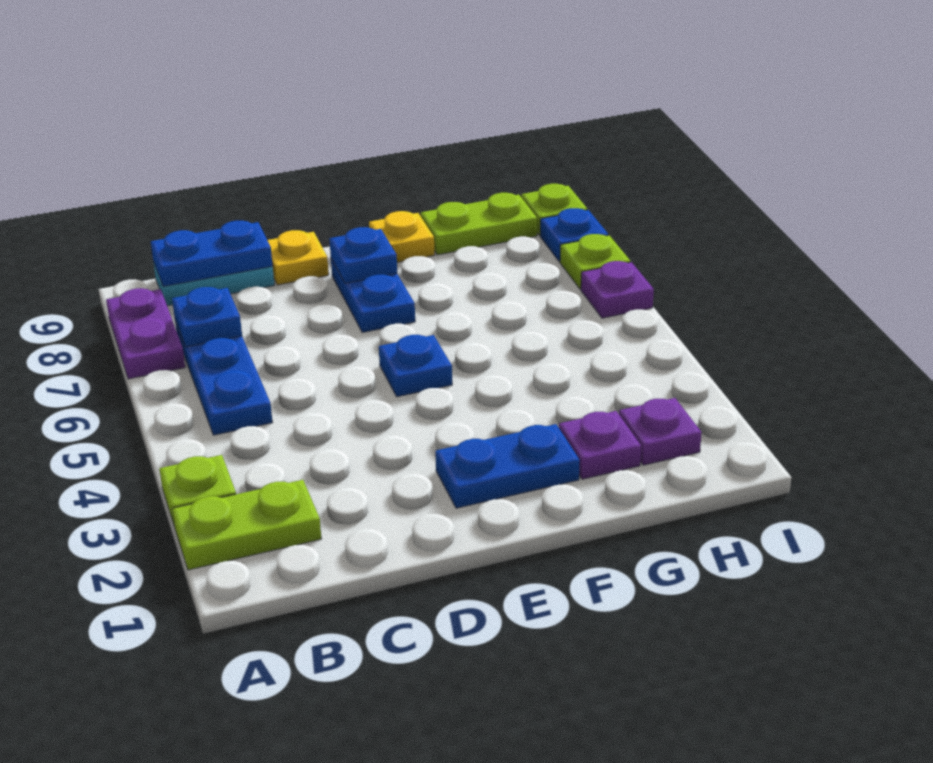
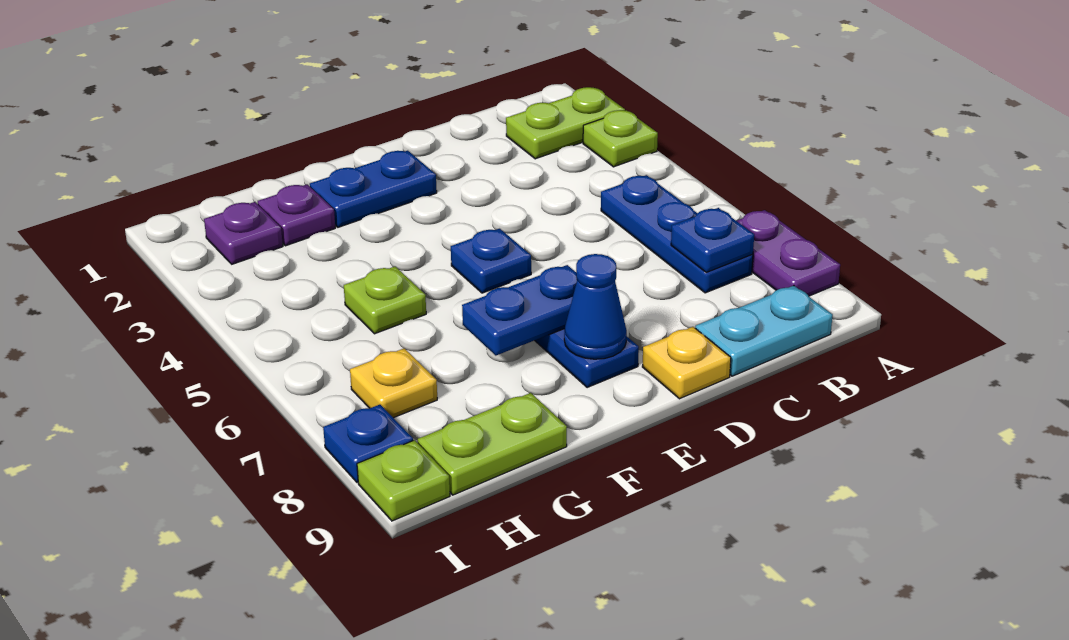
blue plate B9:C9 level 2 -> blue plate E7:F7 level 2
blue plate E8 level 2 -> blue cone E8 level 2
yellow plate F9 level 1 -> yellow plate H7 level 1
purple plate I6 level 1 -> none
lime plate I7 level 1 -> lime plate G5 level 1

